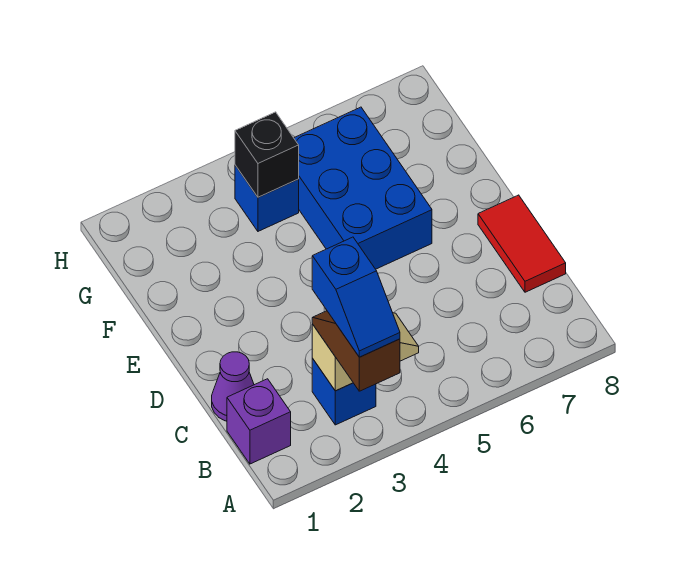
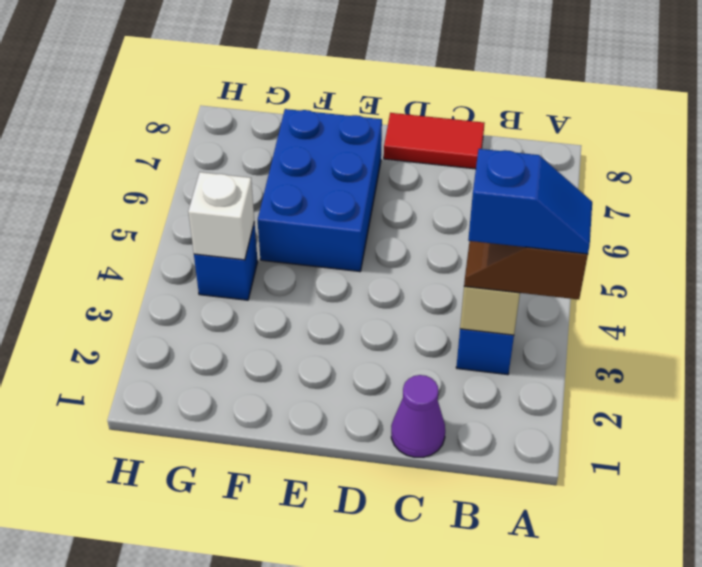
purple brick B1 level 1 -> none
blue brick E5:G6 level 1 -> blue brick E5:F7 level 1
black brick G4 level 2 -> white brick G4 level 2

